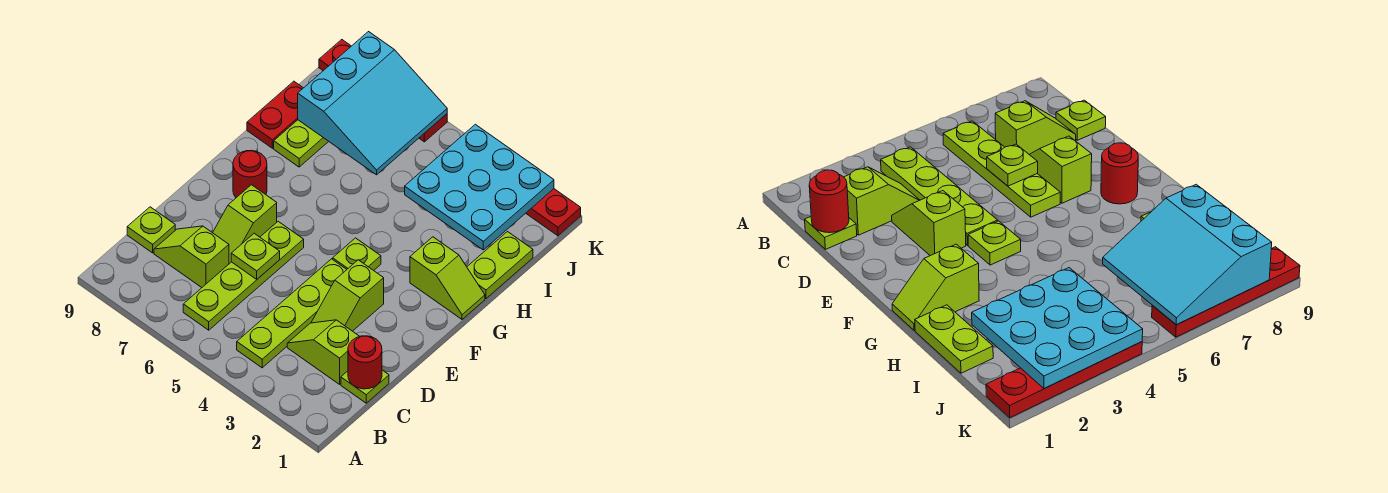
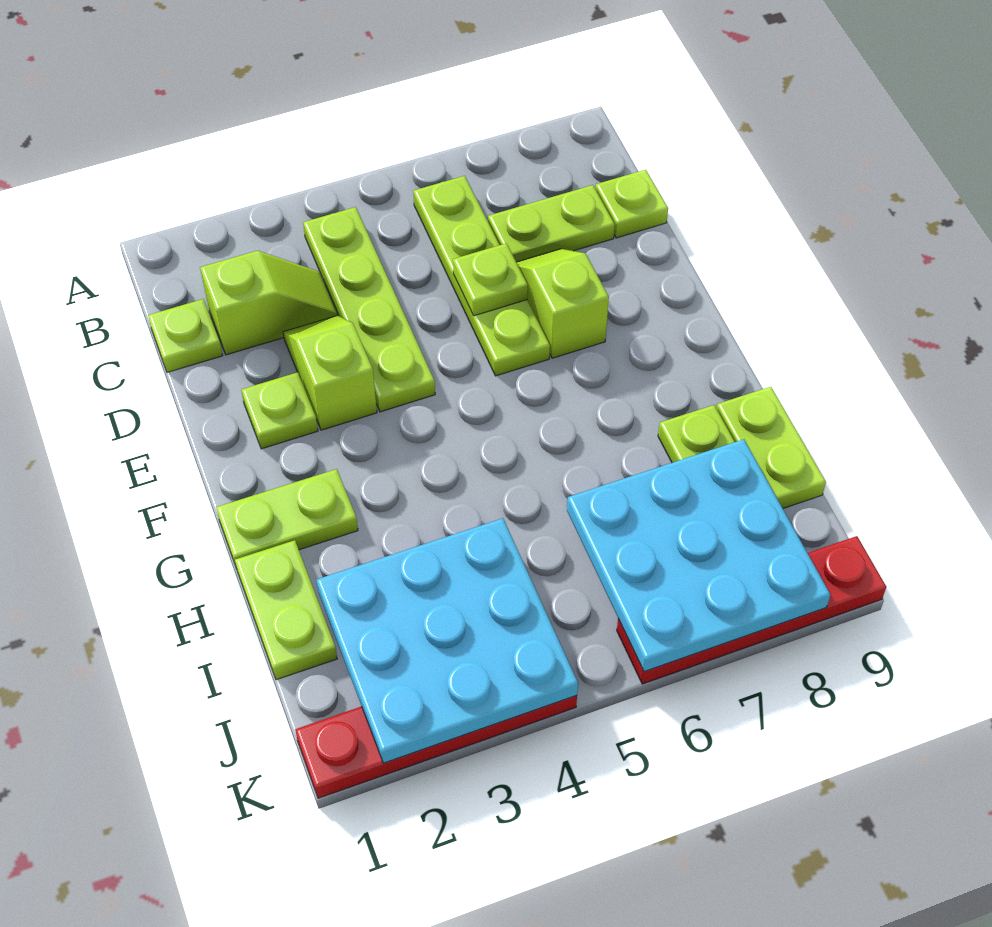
red round brick C1 level 2 -> none
lime slope C7:C8 level 1 top 7 -> lime plate C7:C8 level 1
lime plate F4 level 1 -> lime plate E2 level 1
red round brick F8 level 1 -> none
lime slope G1:G2 level 1 top 2 -> lime plate G1:G2 level 1
red plate H9:I9 level 1 -> lime plate H9:I9 level 1
cyan slope I6:K8 level 2 top 8 -> cyan plate I6:K8 level 2

